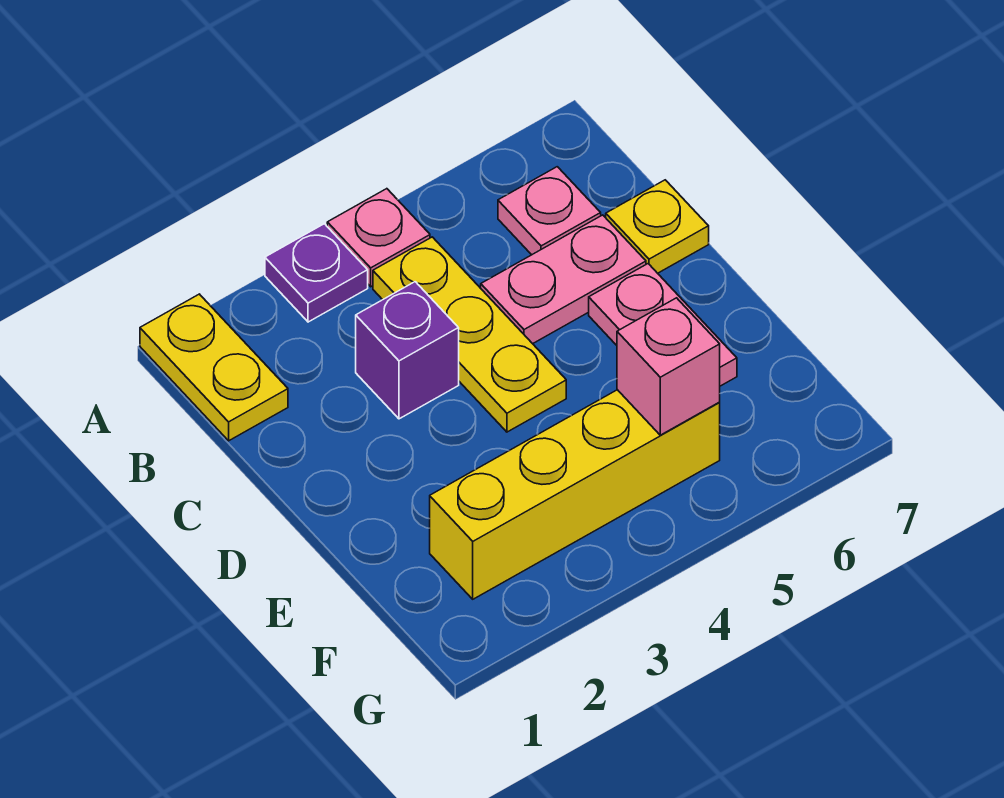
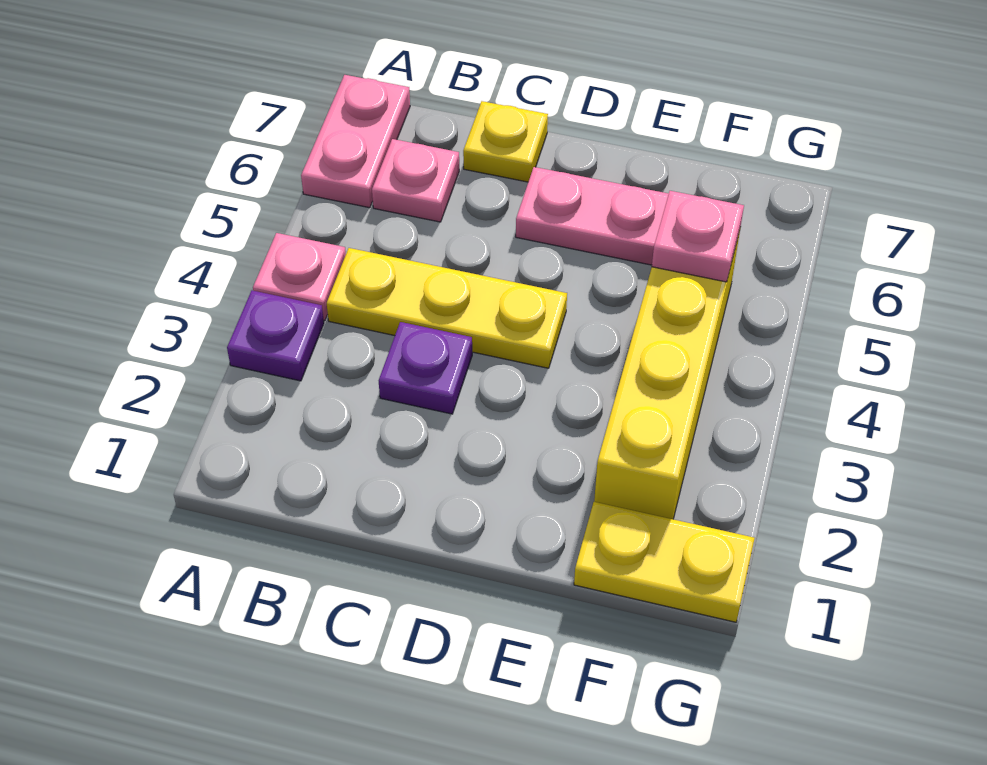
yellow plate A1:B1 level 1 -> yellow plate F1:G1 level 1
purple brick C3 level 1 -> purple plate C3 level 1
pink plate C5:C6 level 1 -> pink plate A6:A7 level 1
pink brick F5 level 2 -> pink plate F5 level 2

